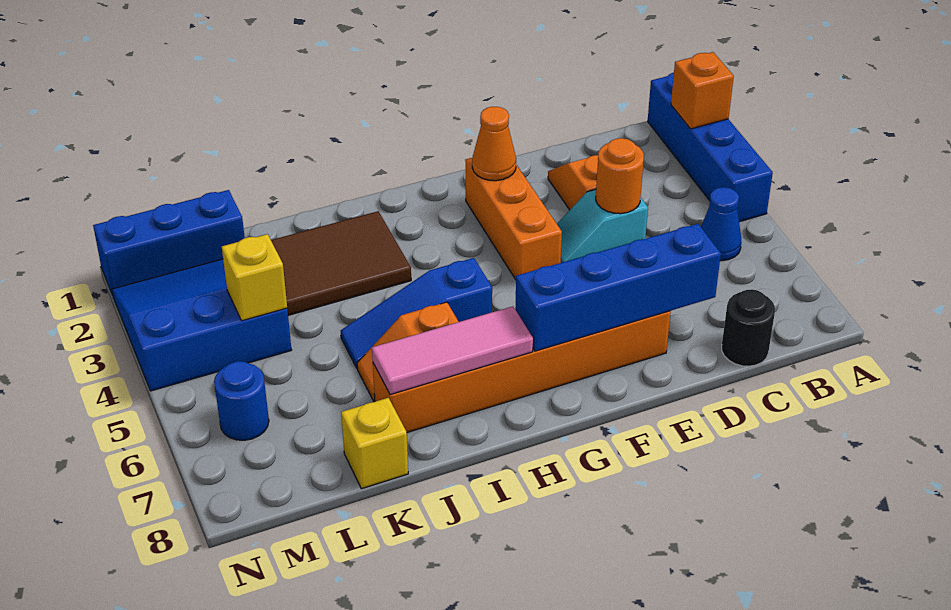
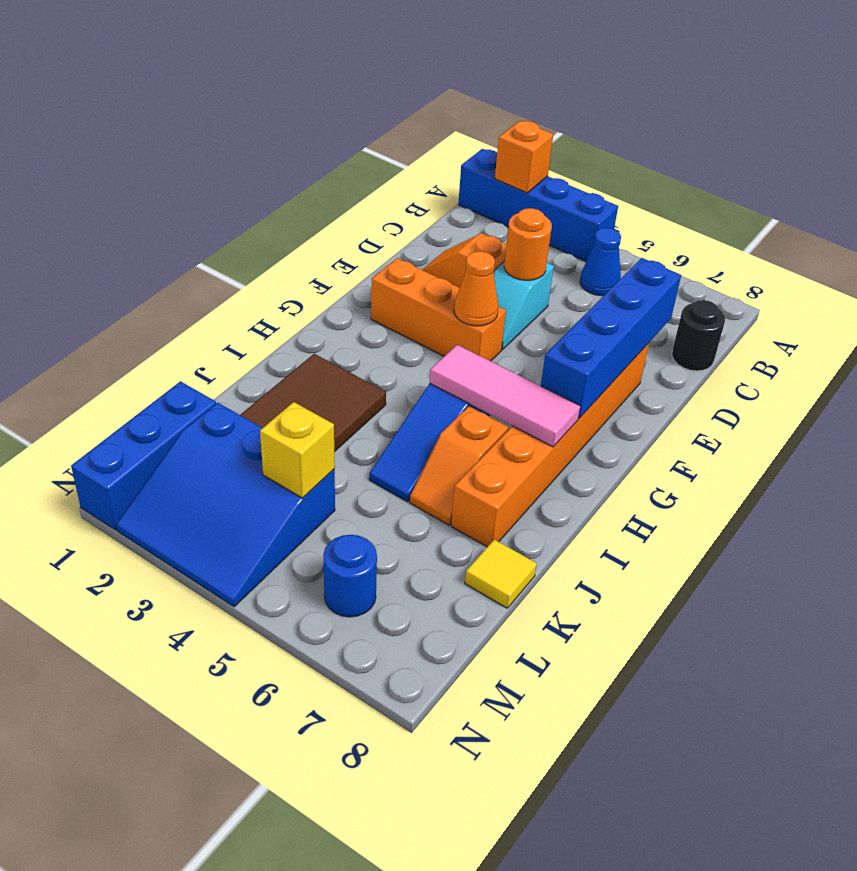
orange cone F2 level 2 -> orange cone F4 level 2
pink tile H7:J7 level 2 -> pink tile H5:H7 level 2
yellow brick K8 level 1 -> yellow tile K8 level 1
blue slope L2:N4 level 1 top 4 -> blue slope L2:N4 level 1 top L

